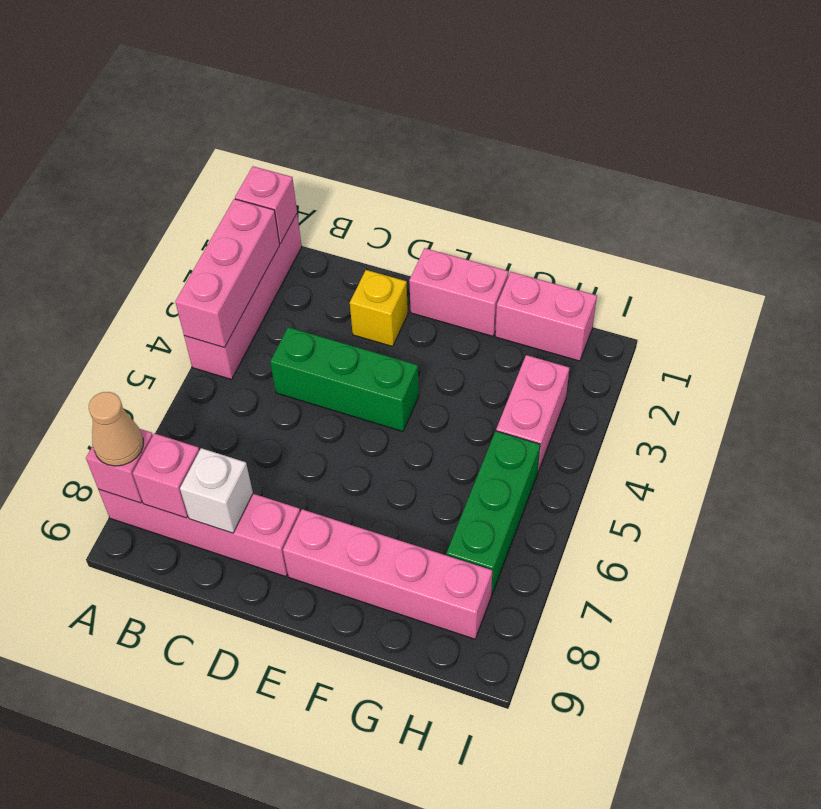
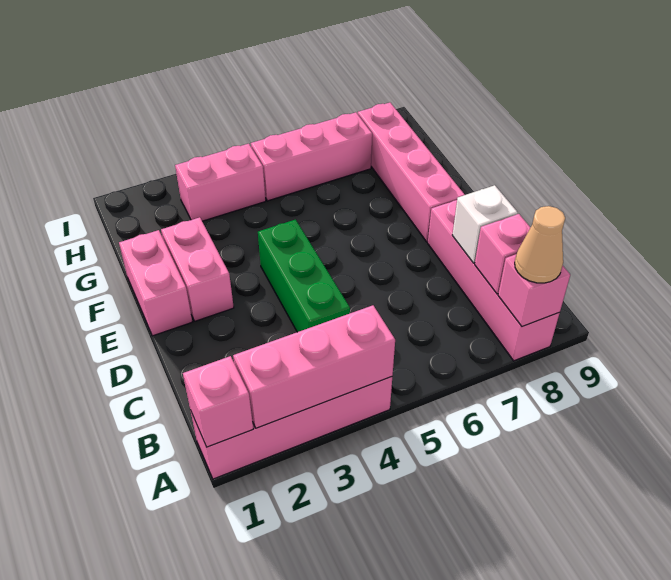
yellow brick D2 level 1 -> none
pink brick G1:H1 level 1 -> pink brick E2:F2 level 1
green brick H5:H7 level 1 -> pink brick H5:H7 level 1

